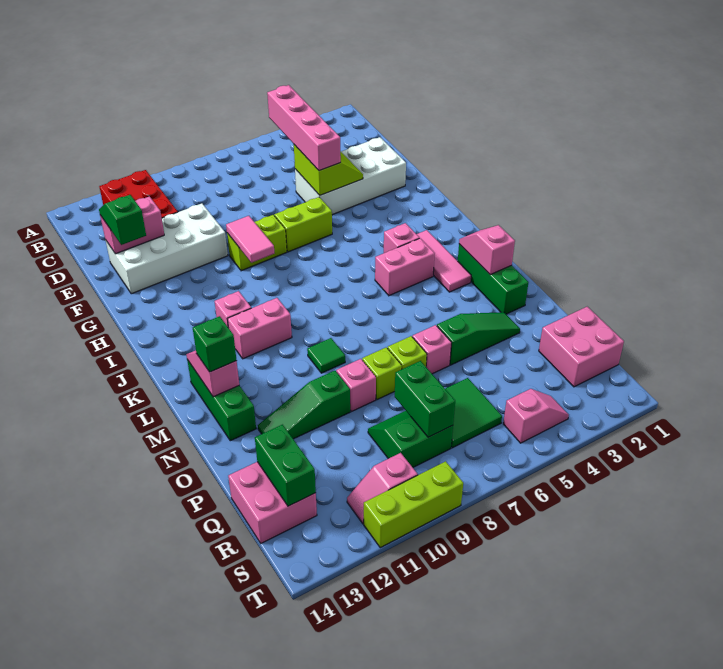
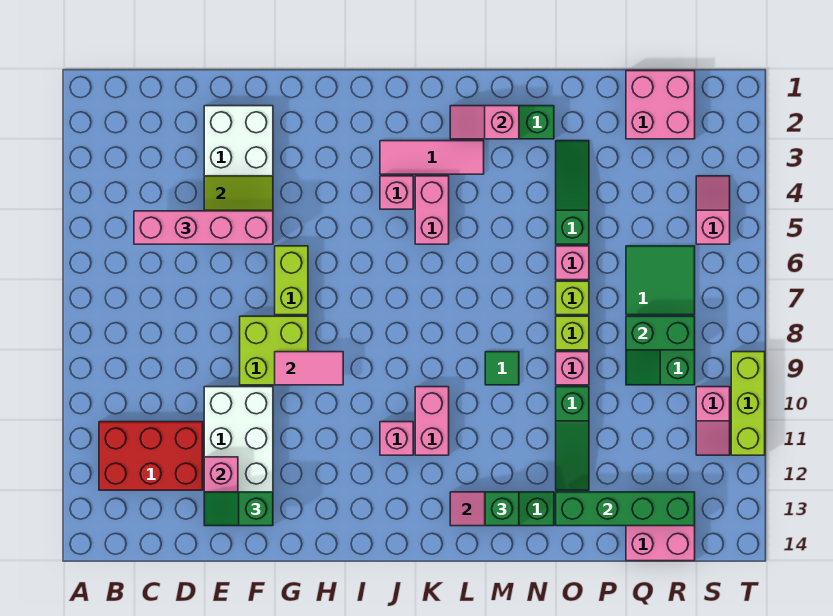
lime brick G8:G9 level 1 -> lime brick F8:G9 level 1
green brick Q13:R13 level 2 -> green brick O13:R13 level 2

